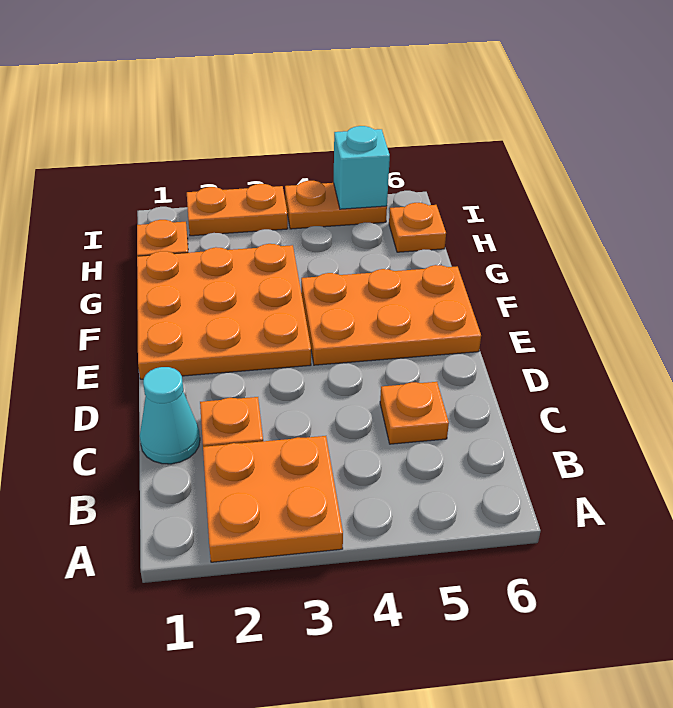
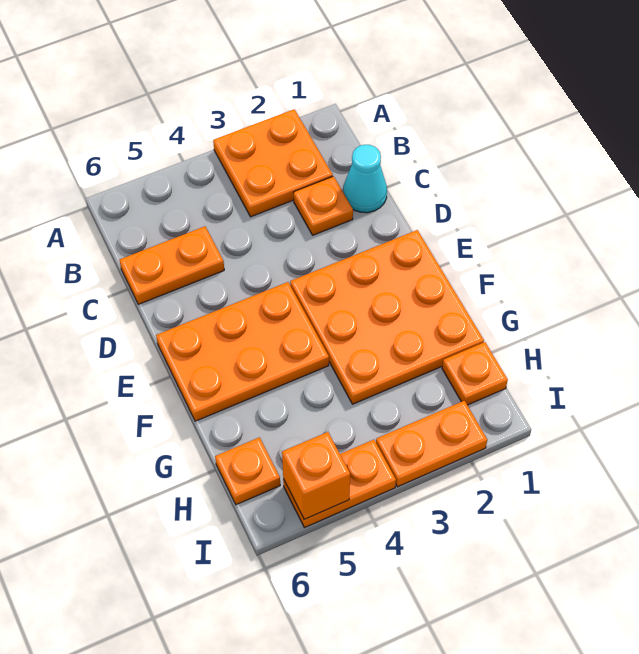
orange plate C5 level 1 -> orange plate C5:C6 level 1
cyan brick I5 level 2 -> orange brick I5 level 2

